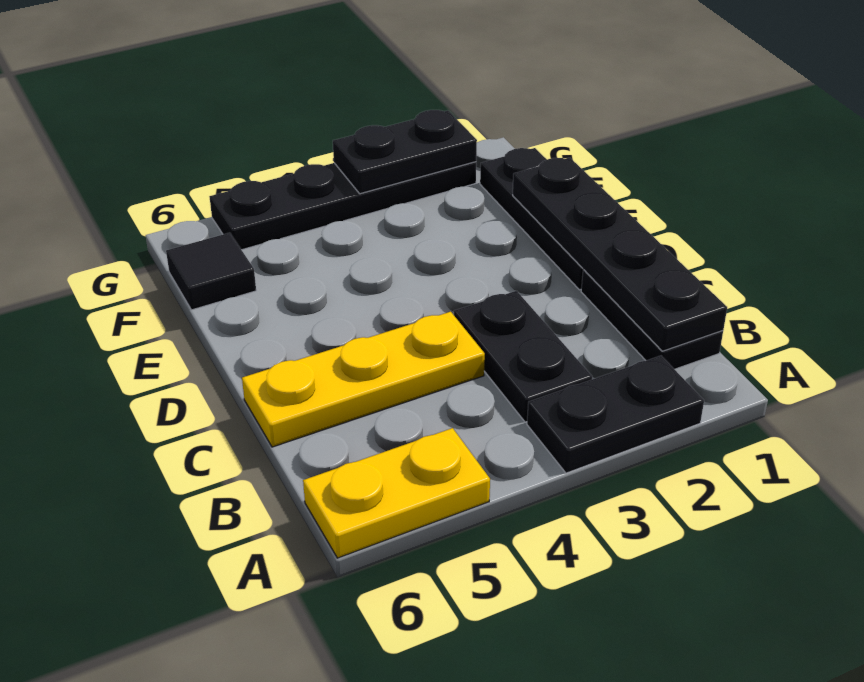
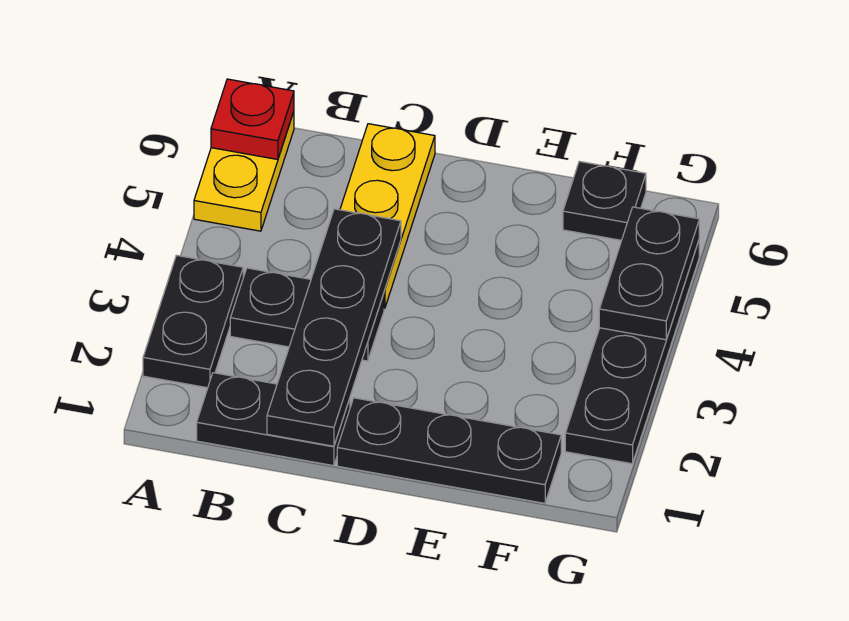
none -> red plate A6 level 2
black plate B1:E1 level 2 -> black plate C1:C4 level 2
black tile F6 level 1 -> black plate F6 level 1
black plate G2:G3 level 2 -> black plate G4:G5 level 2

